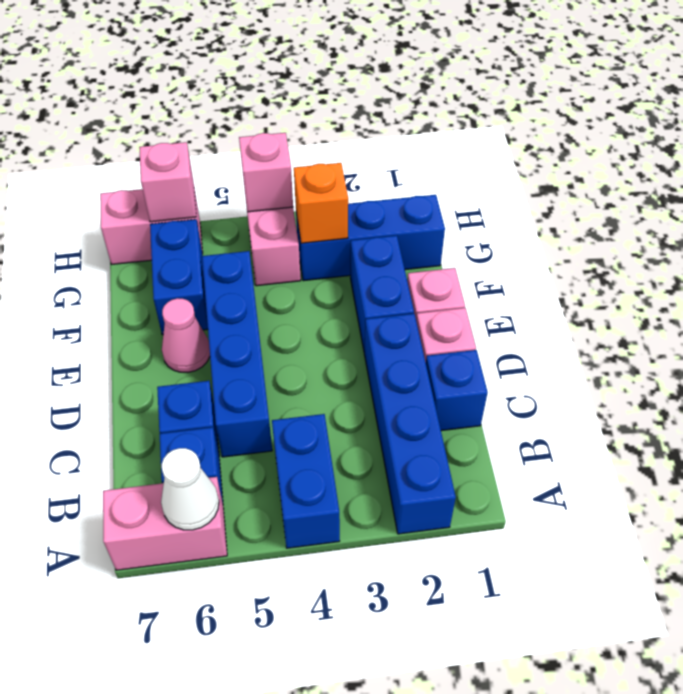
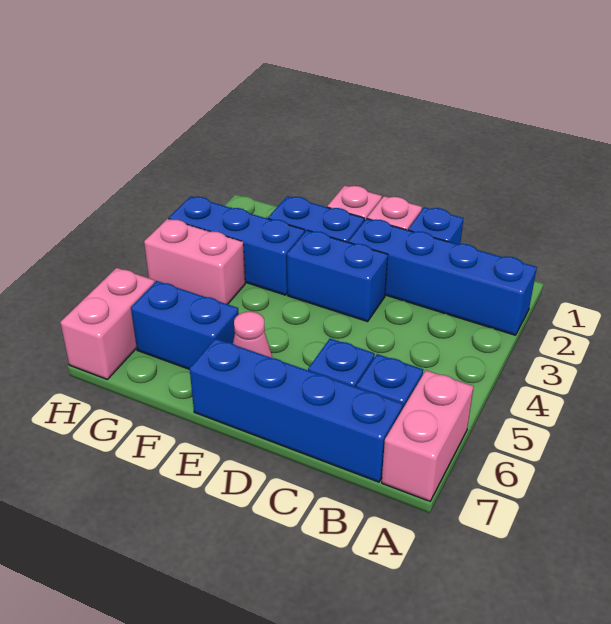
blue brick A4:B4 level 1 -> blue brick D3:E3 level 1
white cone A6 level 2 -> none
blue brick C5:F5 level 1 -> blue brick B7:E7 level 1
blue brick G1:G3 level 1 -> blue brick F3:H3 level 1
orange brick G3 level 2 -> none
pink brick H4 level 2 -> none
pink brick H6 level 2 -> none

